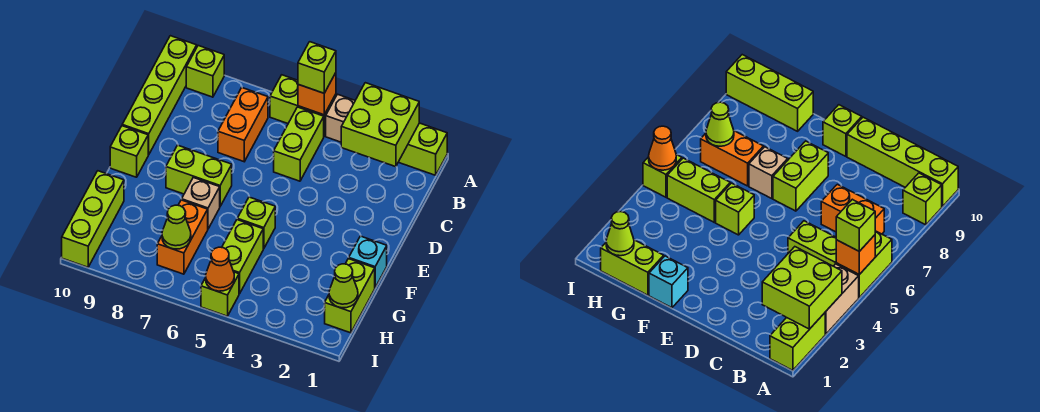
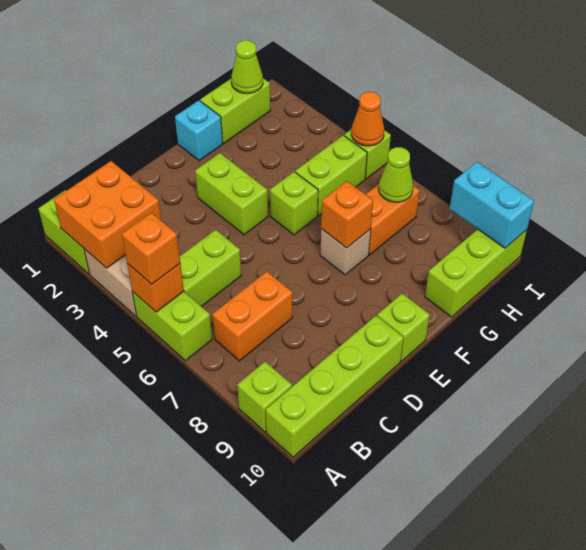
lime brick A2:B3 level 2 -> orange brick A2:B3 level 2
lime brick A5 level 3 -> orange brick A5 level 3
lime brick E7:E8 level 1 -> lime brick E3:E4 level 1
none -> orange brick F7 level 2
none -> cyan brick I9:I10 level 2

